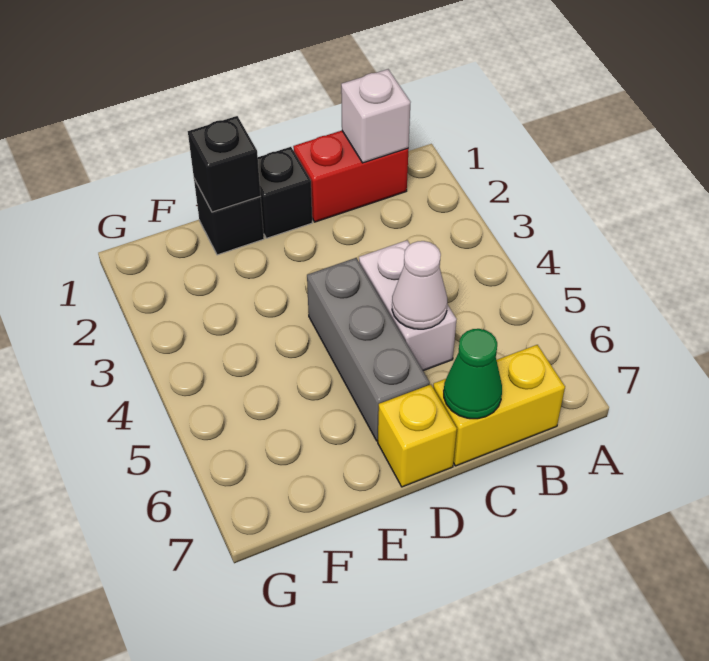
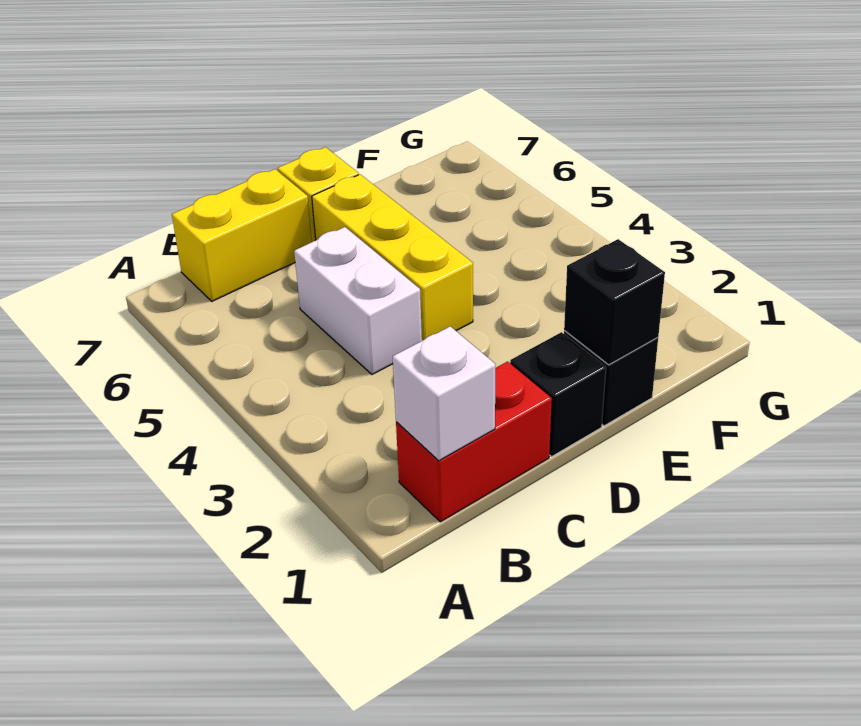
white cone C5 level 2 -> none
green cone C7 level 2 -> none
grey brick D4:D6 level 1 -> yellow brick D4:D6 level 1

